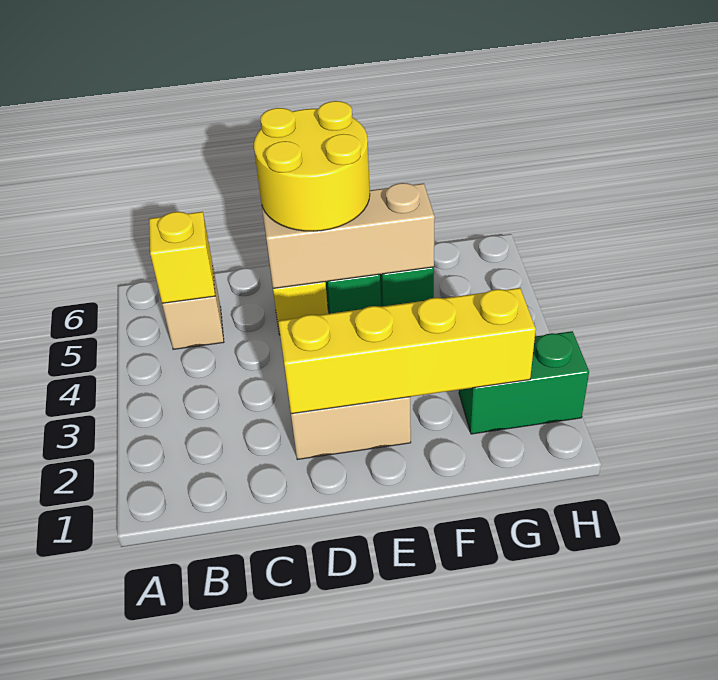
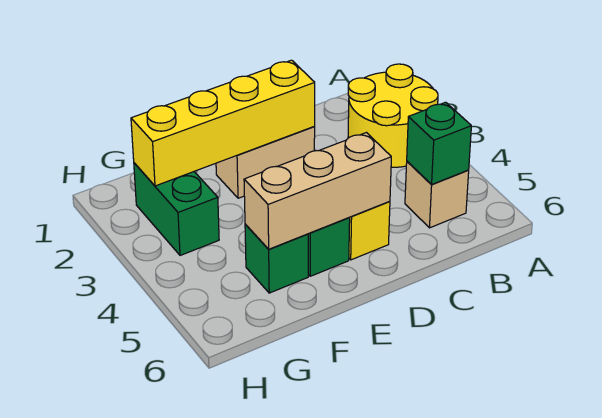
yellow brick B5 level 2 -> green brick B5 level 2
yellow round brick D5:E6 level 3 -> yellow round brick A2:B3 level 1
green brick G2:H2 level 1 -> green brick G2:G3 level 1

